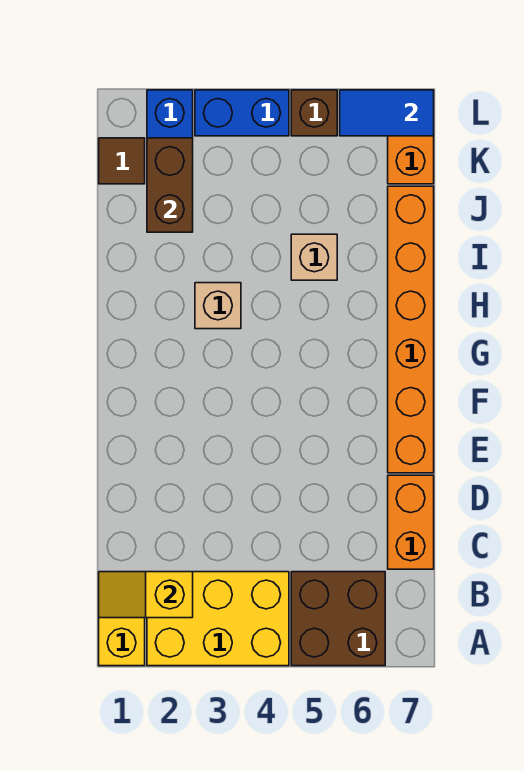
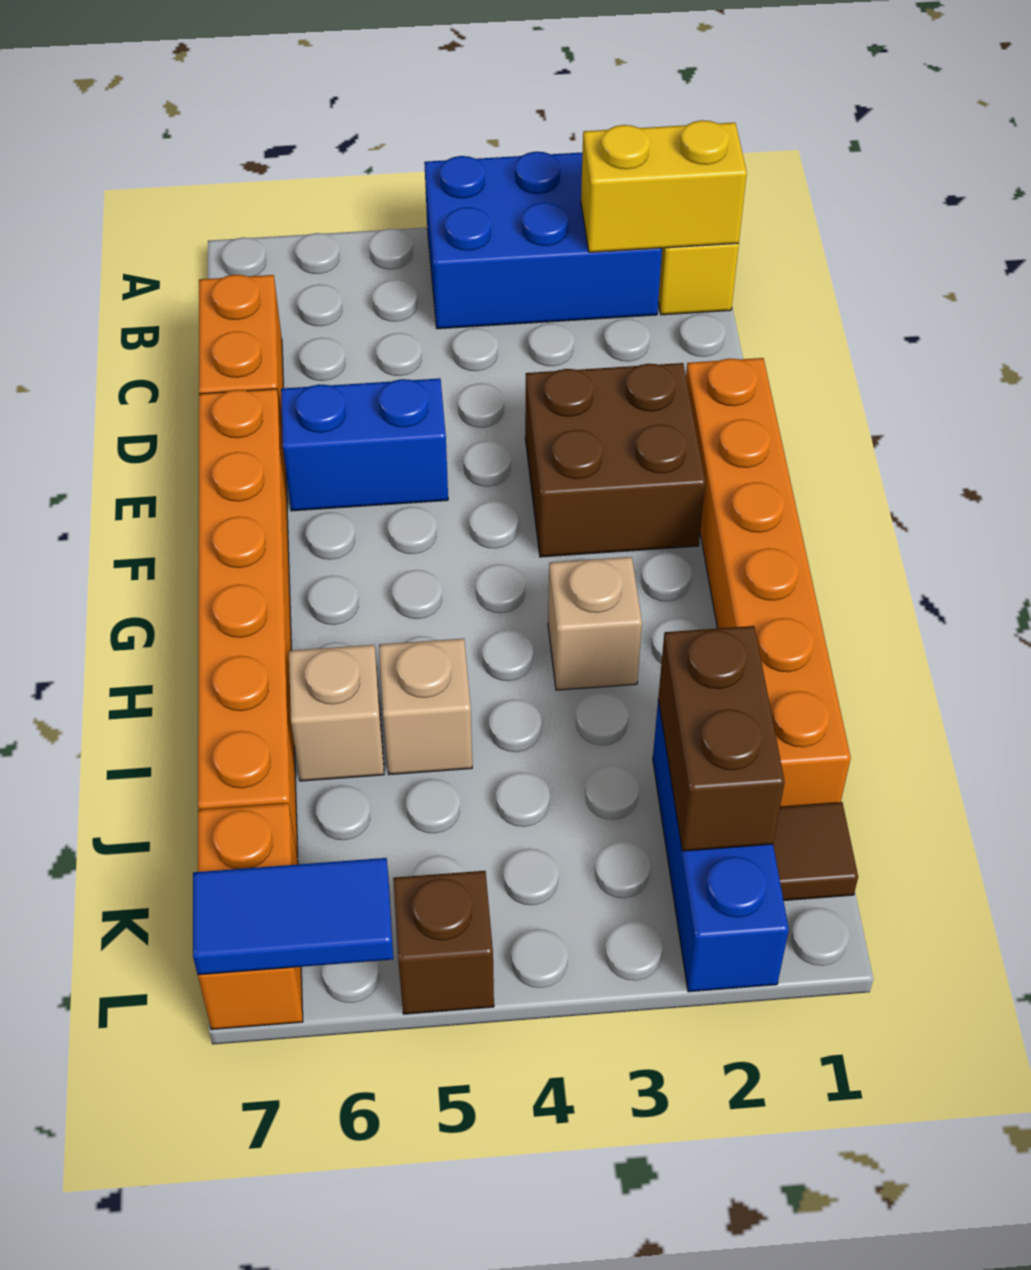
yellow brick A2:B4 level 1 -> blue brick A2:B4 level 1
brown brick A5:B6 level 1 -> brown brick E2:F3 level 1
yellow slope B1:B2 level 2 top 2 -> yellow brick B1:B2 level 2
none -> orange brick E1:J1 level 1
none -> tan brick I6 level 1
blue brick L3:L4 level 1 -> blue brick E5:E6 level 1

